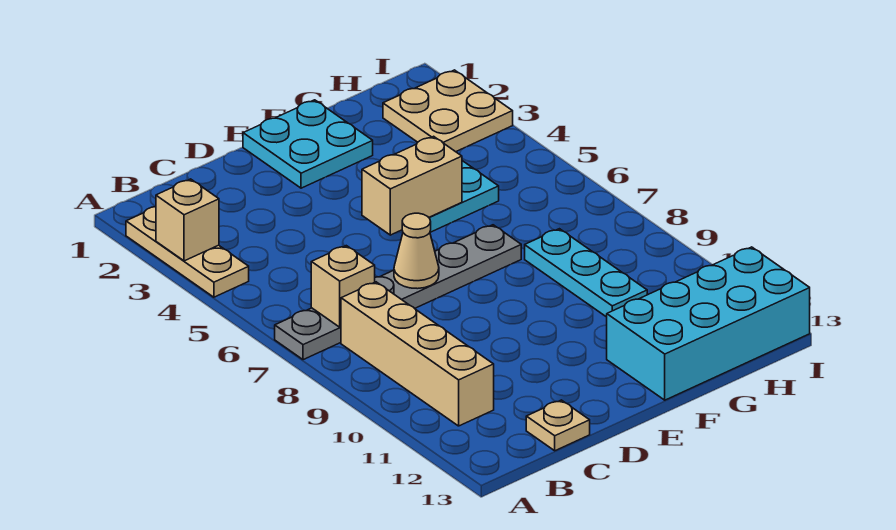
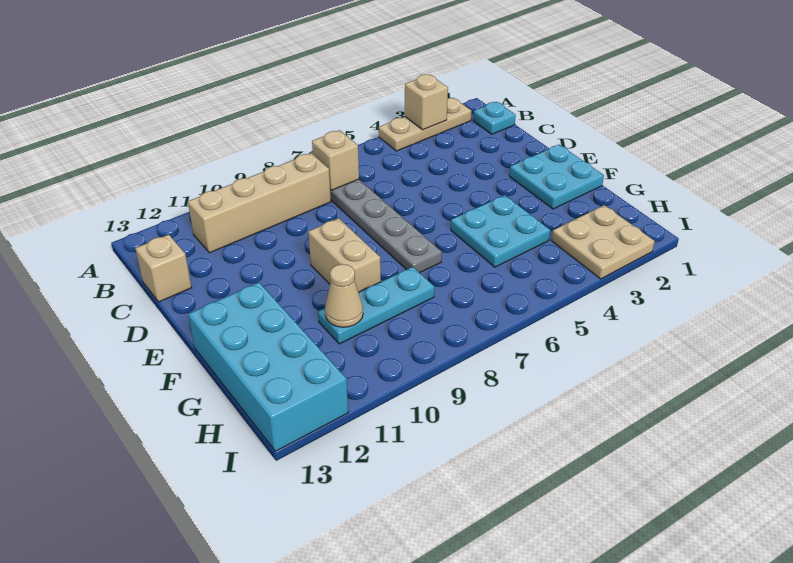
none -> cyan plate B1 level 1
tan plate C13 level 1 -> tan brick C13 level 1
tan cone D7 level 2 -> tan cone G10 level 2
tan brick E5:F5 level 2 -> tan brick E9:F9 level 1

